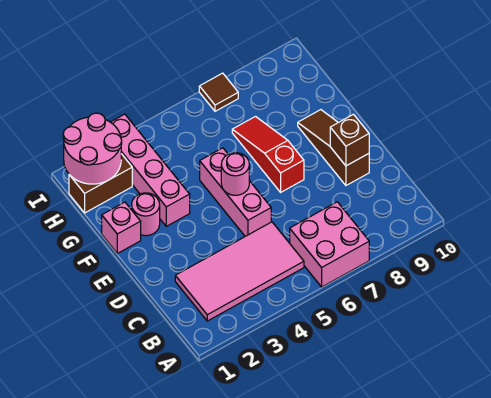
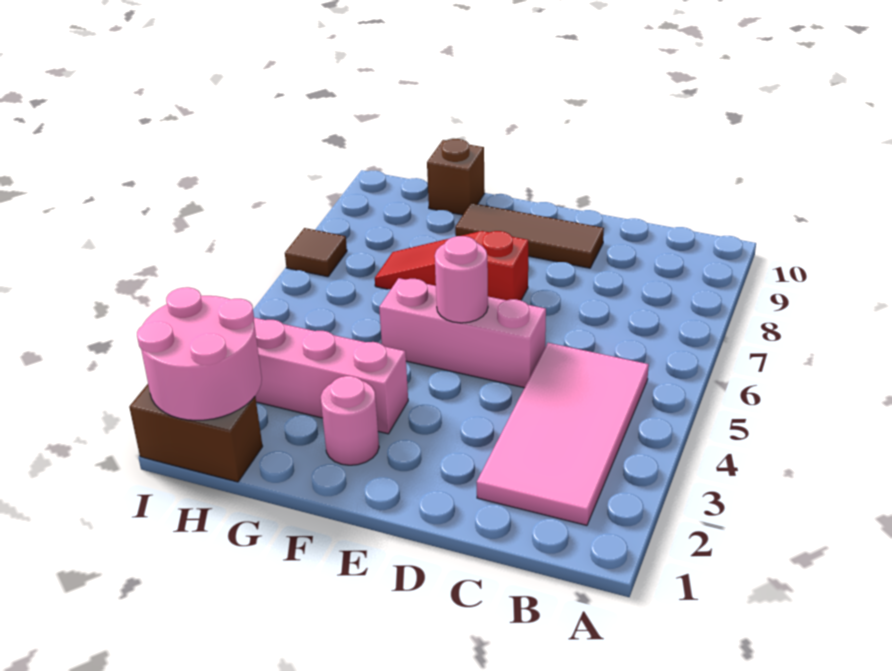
pink brick A6:B7 level 1 -> none
brown slope D9:F9 level 1 top D -> brown tile D9:F9 level 1
brown brick D9 level 2 -> brown brick G10 level 1
pink brick F1 level 1 -> none
brown brick H1:H2 level 1 -> brown brick H1:I1 level 1

